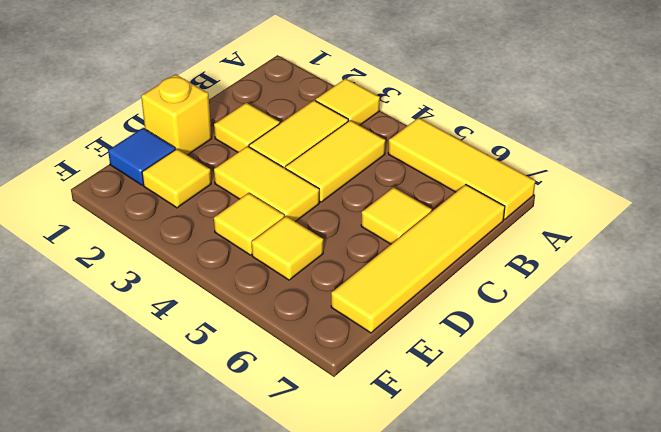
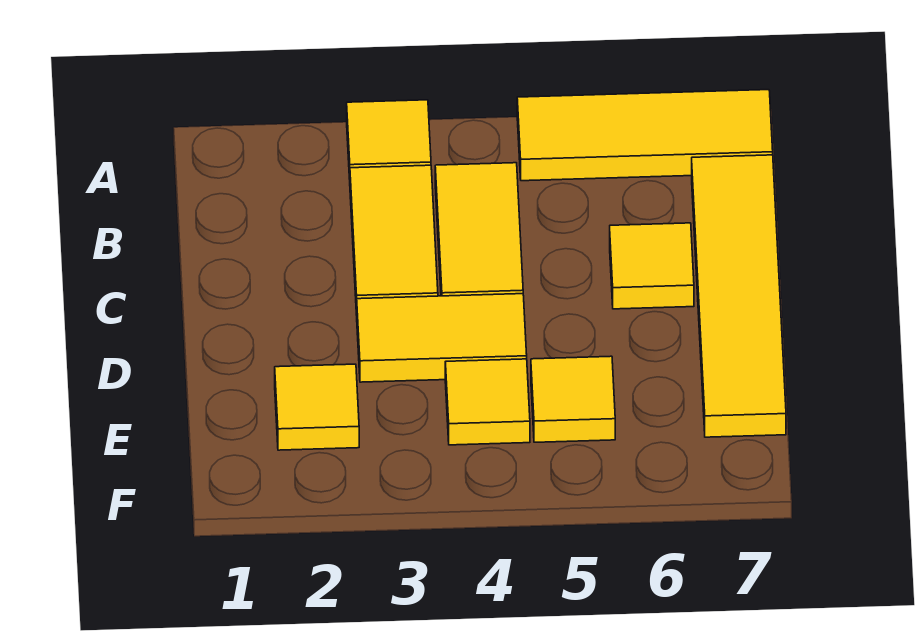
yellow tile C2 level 1 -> none
yellow brick D1 level 1 -> none
blue tile E1 level 1 -> none

